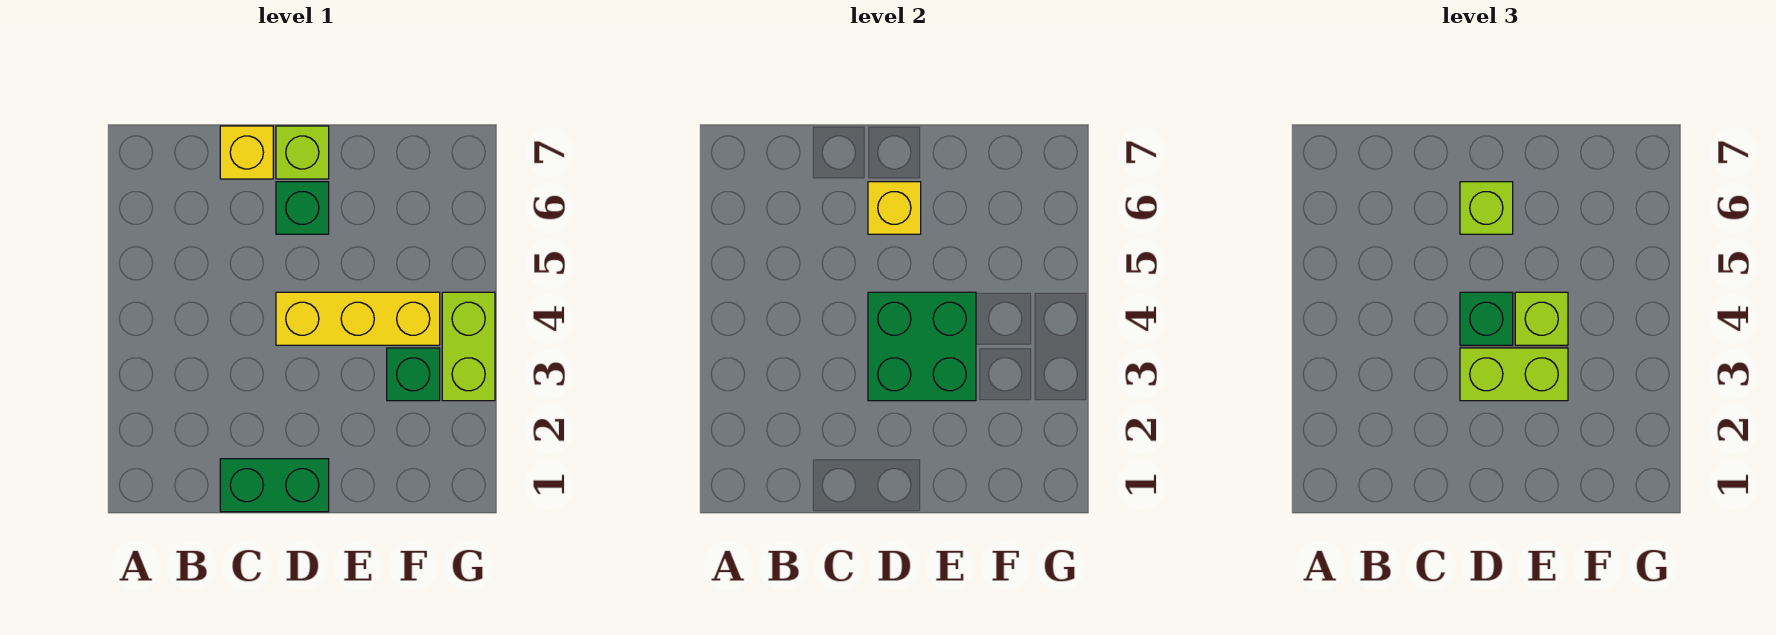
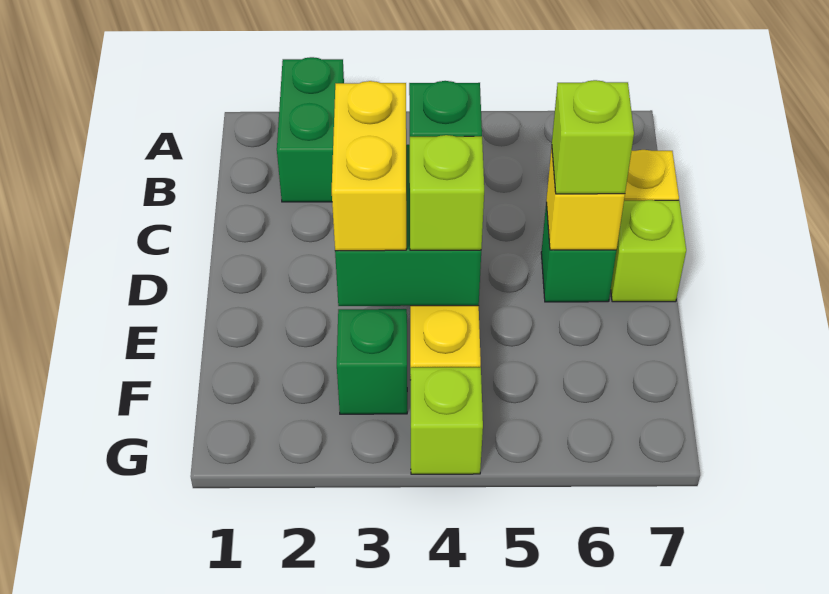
green brick C1:D1 level 1 -> green brick A2:B2 level 1
lime brick D3:E3 level 3 -> yellow brick D3:E3 level 3
lime brick G3:G4 level 1 -> lime brick G4 level 1

